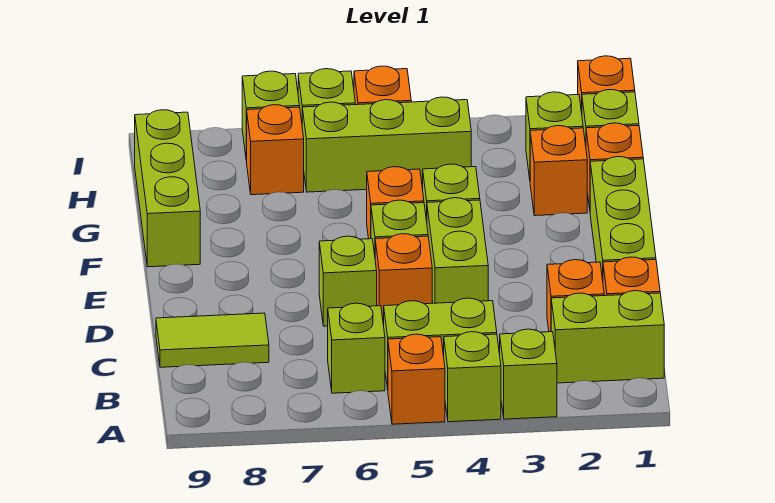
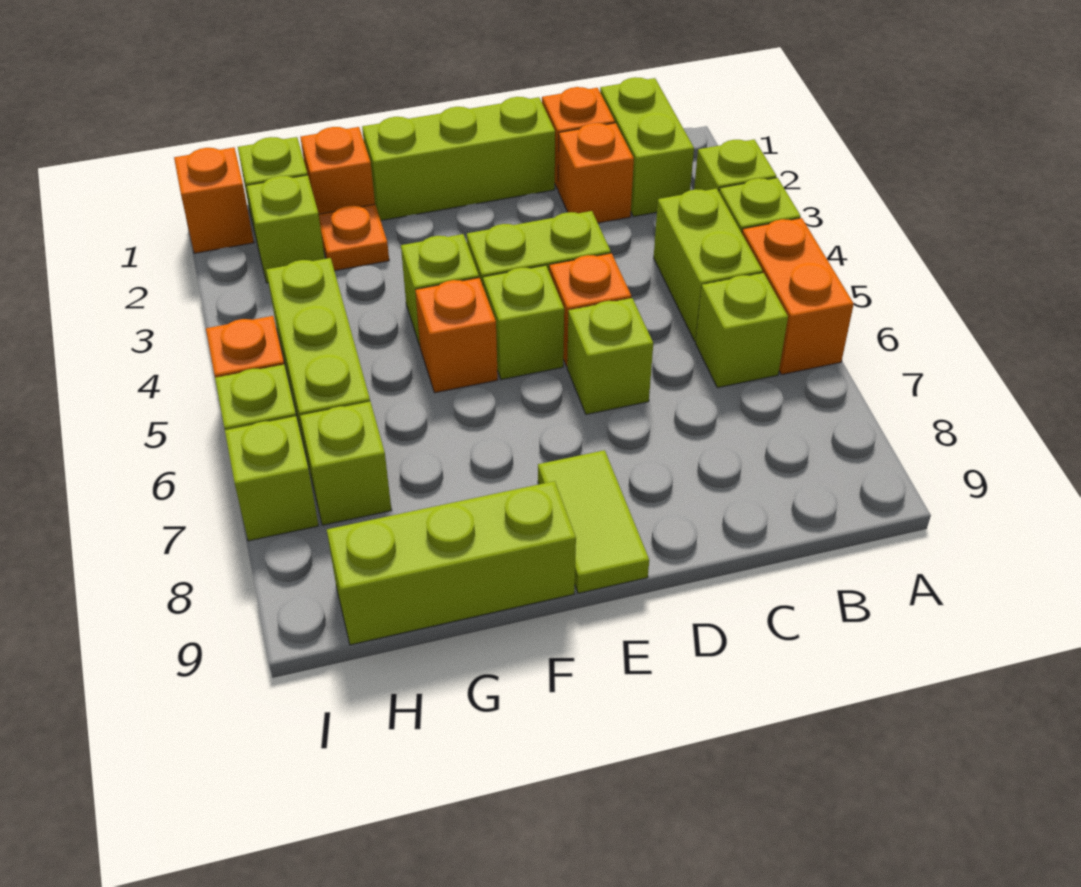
orange brick A5 level 1 -> orange brick A5:A6 level 1
lime tile C8:C9 level 1 -> lime tile E8:E9 level 1
orange brick G2 level 1 -> orange plate G2 level 1
orange brick H7 level 1 -> lime brick H7 level 1

